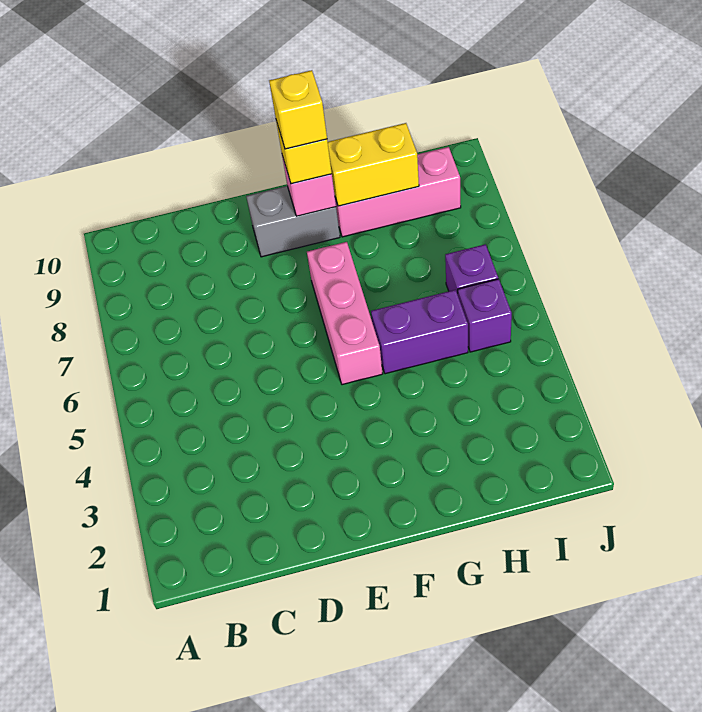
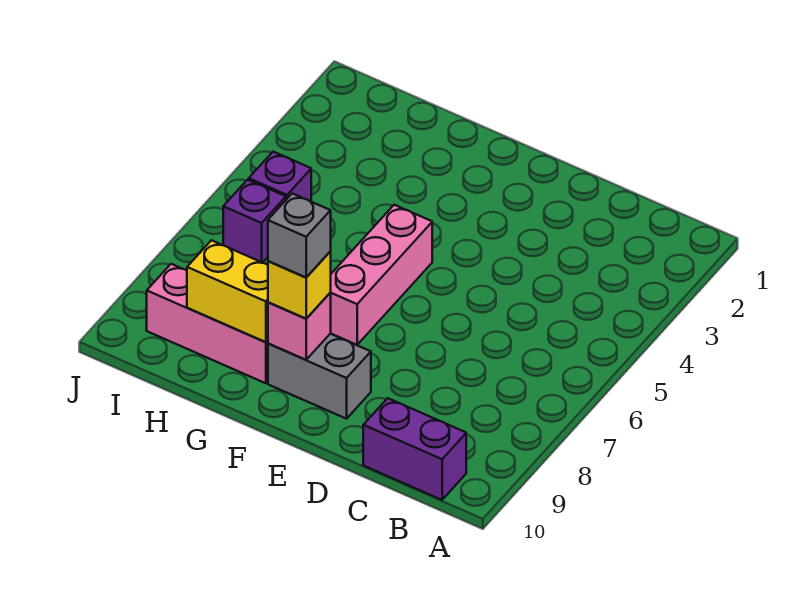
yellow brick F9 level 4 -> grey brick F9 level 4
purple brick G5:H5 level 1 -> purple brick B10:C10 level 1

